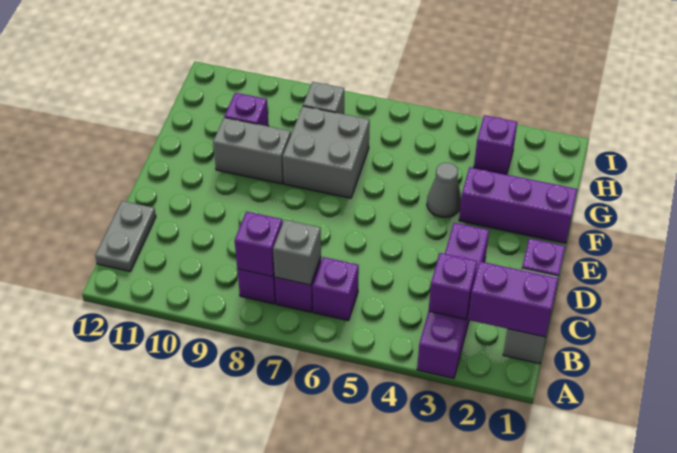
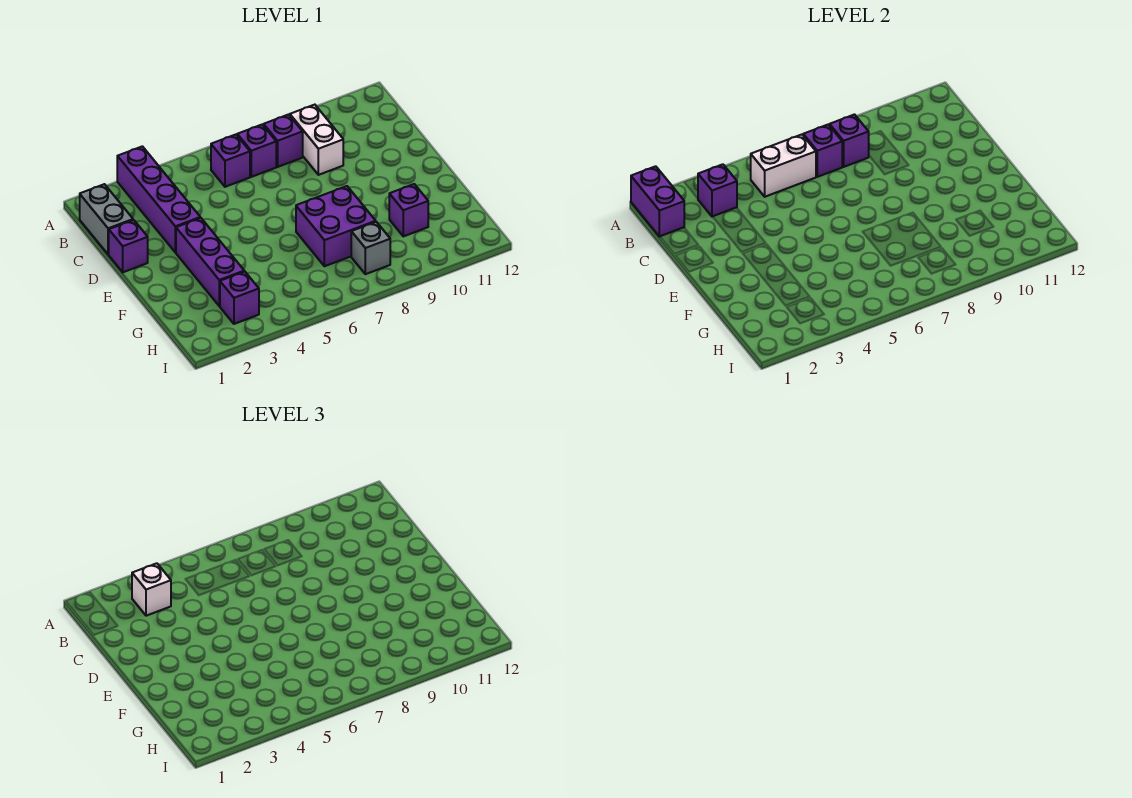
purple brick B1:B2 level 2 -> purple brick A1:B1 level 2
none -> white brick B3 level 3
none -> white brick B5:B6 level 2
grey brick B7 level 2 -> purple brick B7 level 2
none -> white brick B9:C9 level 1
grey plate B12:C12 level 1 -> none
purple brick F1:F3 level 1 -> purple brick E3:G3 level 1
grey cone F4 level 1 -> none
grey brick F7:G8 level 1 -> purple brick F7:G8 level 1
grey brick F9:F10 level 1 -> none

